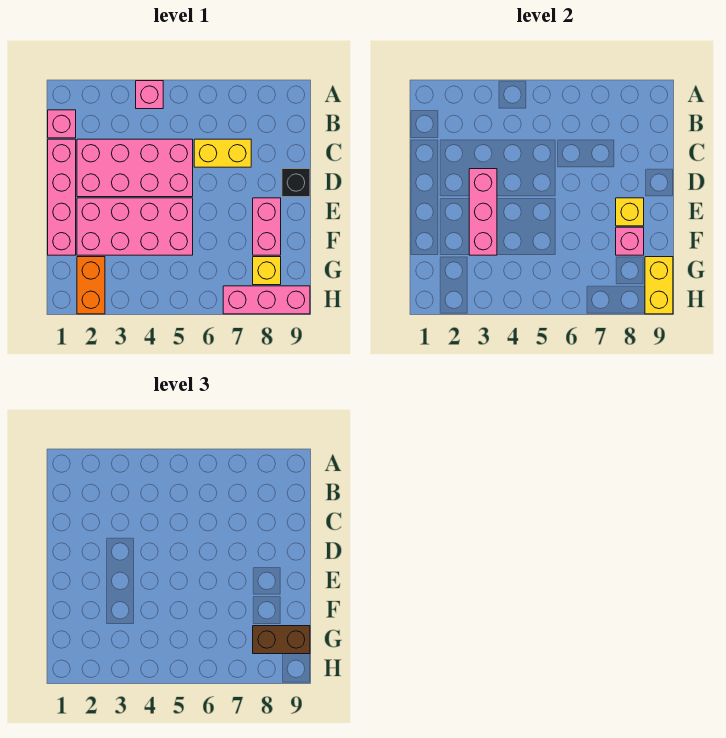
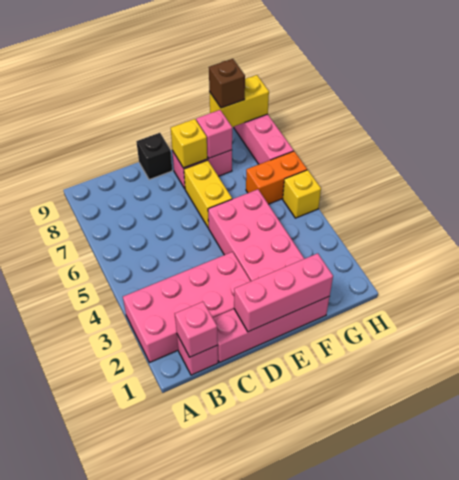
pink brick A4 level 1 -> pink brick B1 level 2
pink brick C2:D5 level 1 -> pink brick A2:D3 level 1
yellow brick C6:C7 level 1 -> yellow brick E6:E7 level 1
pink brick D3:F3 level 2 -> pink brick D1:F1 level 2
orange brick G2:H2 level 1 -> orange brick G6:H6 level 1
yellow brick G8 level 1 -> yellow brick H5 level 1
brown brick G8:G9 level 3 -> brown brick G9 level 3

